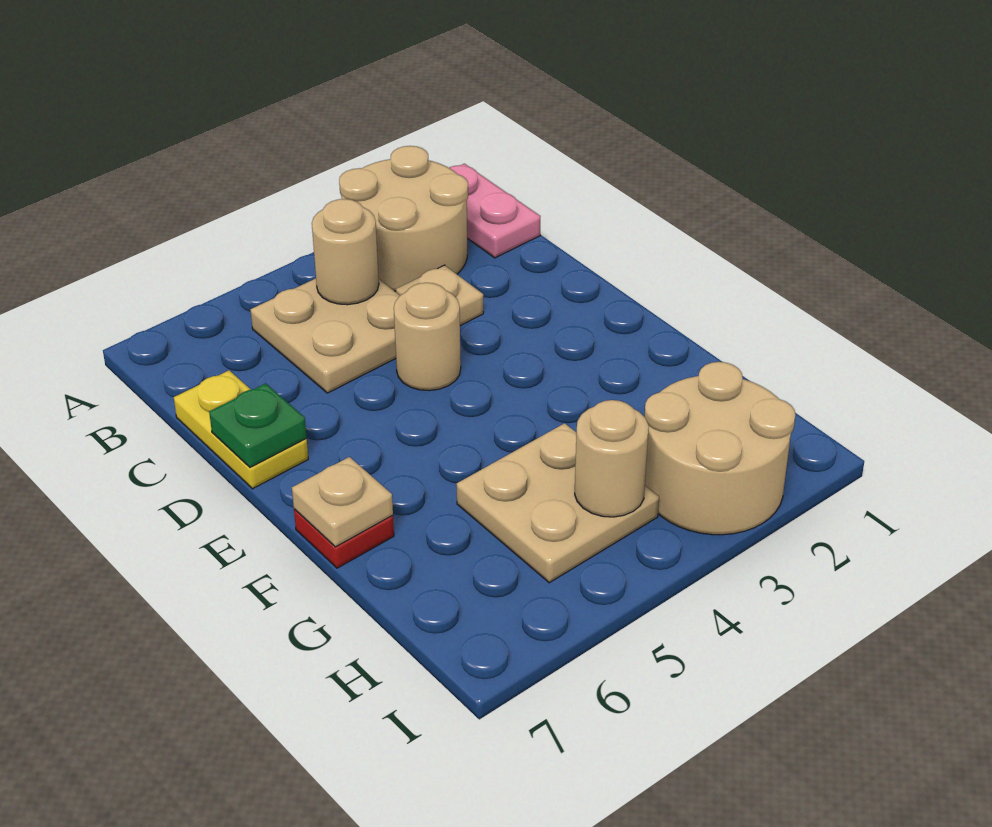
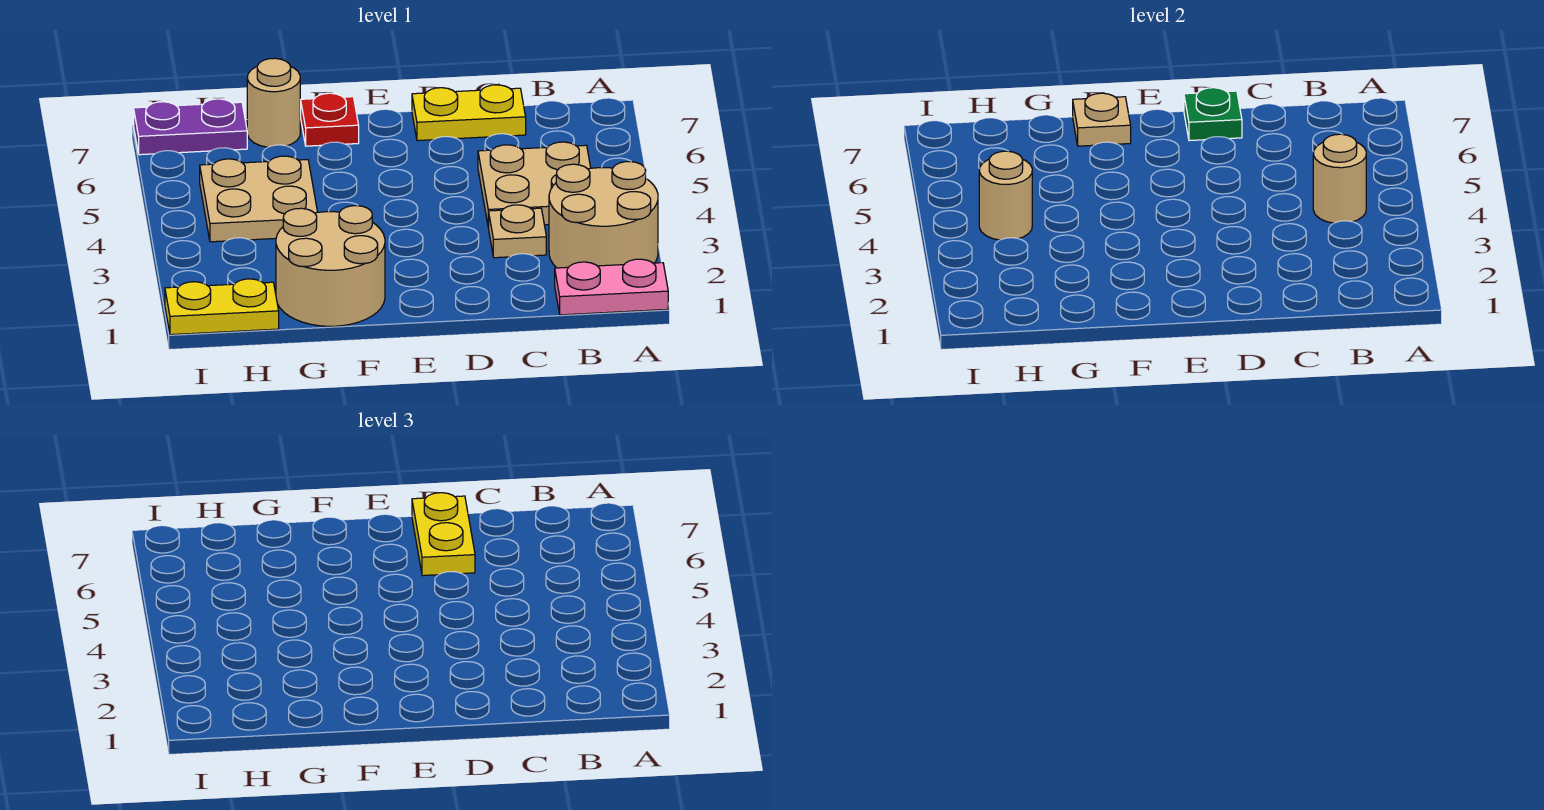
tan round brick D4 level 1 -> tan round brick G7 level 1
none -> yellow plate D6:D7 level 3
none -> yellow plate H1:I1 level 1
tan round brick H2:I3 level 1 -> tan round brick F1:G2 level 1
none -> purple plate H7:I7 level 1

